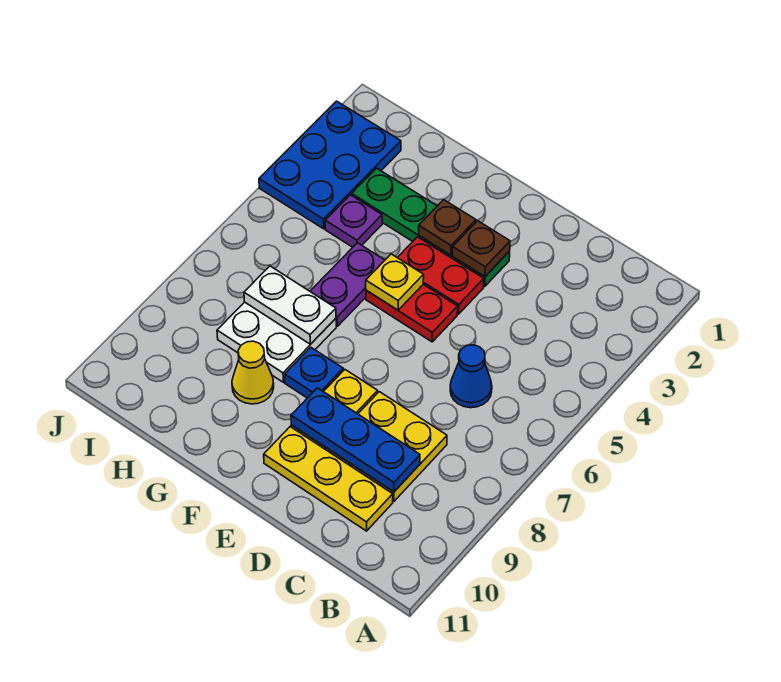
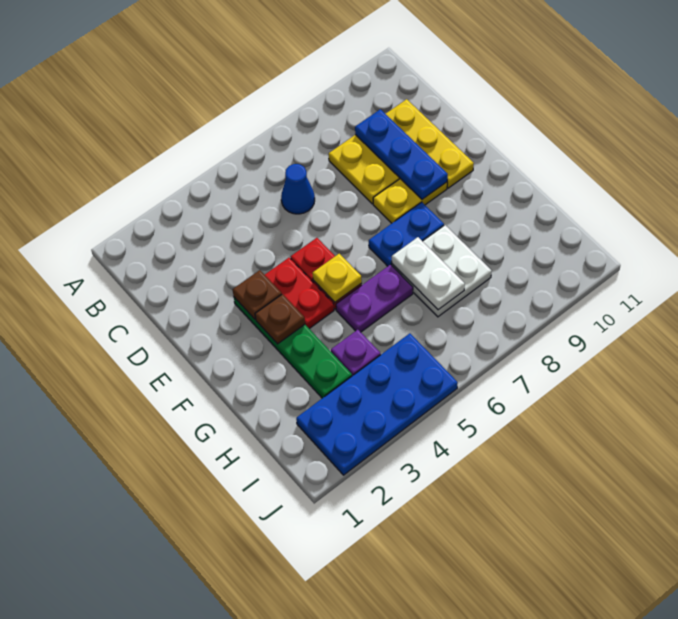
blue plate F8 level 1 -> blue plate F7:F8 level 1
yellow cone G9 level 1 -> none
blue plate I2:J4 level 1 -> blue plate I2:J5 level 1

